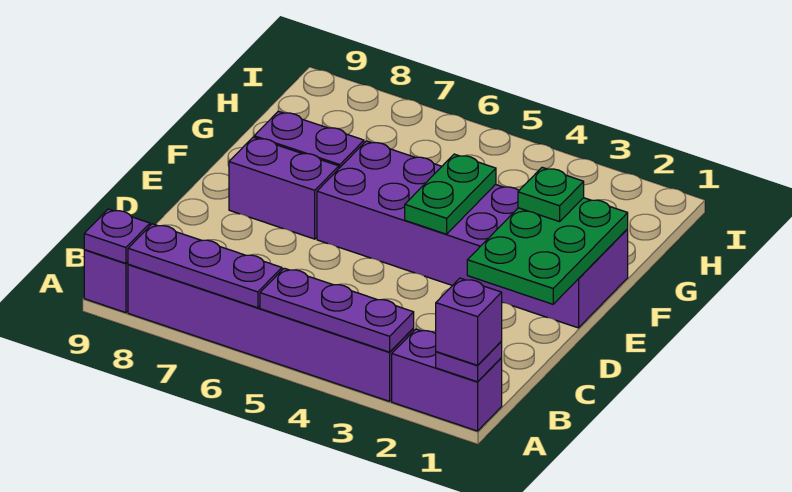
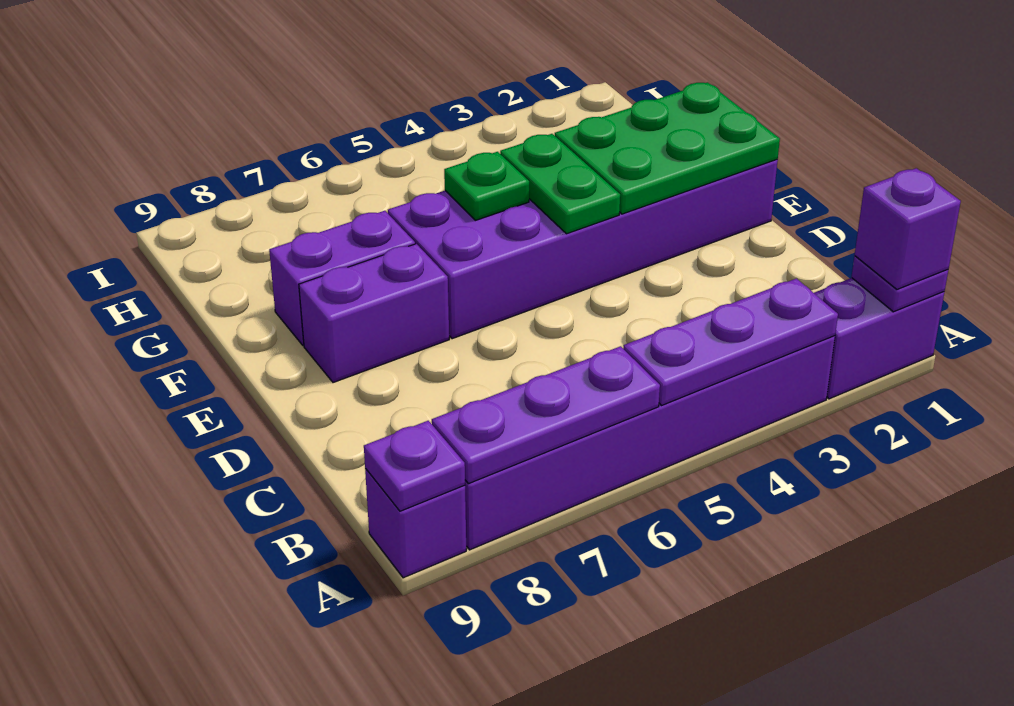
green plate D1:F2 level 2 -> green plate E1:F3 level 2
green plate F2 level 3 -> green plate F5 level 2

